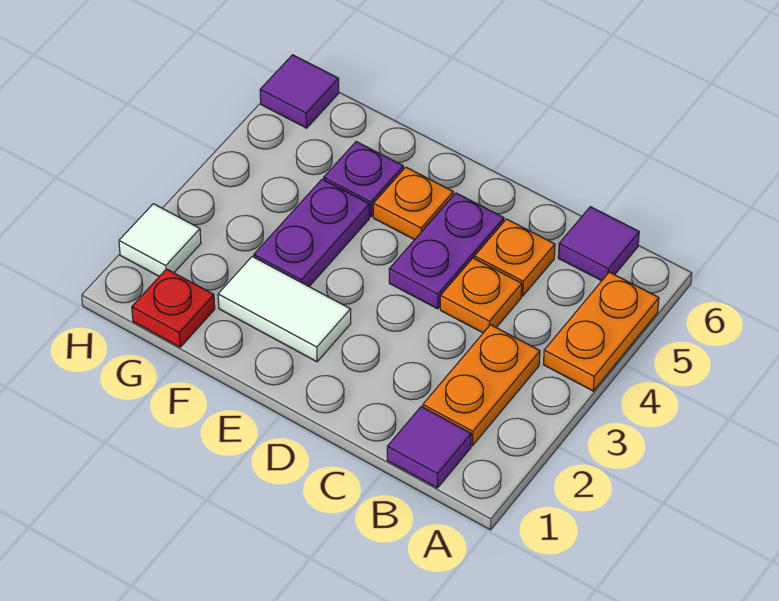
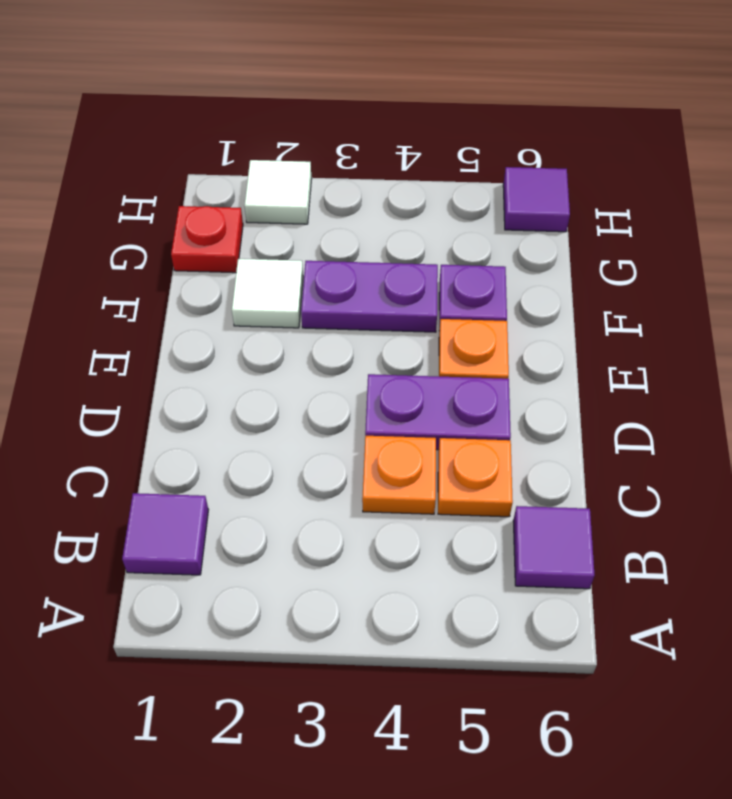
orange plate A4:A5 level 1 -> none
orange plate B2:B3 level 1 -> none
white tile E2:F2 level 1 -> white tile F2 level 1

